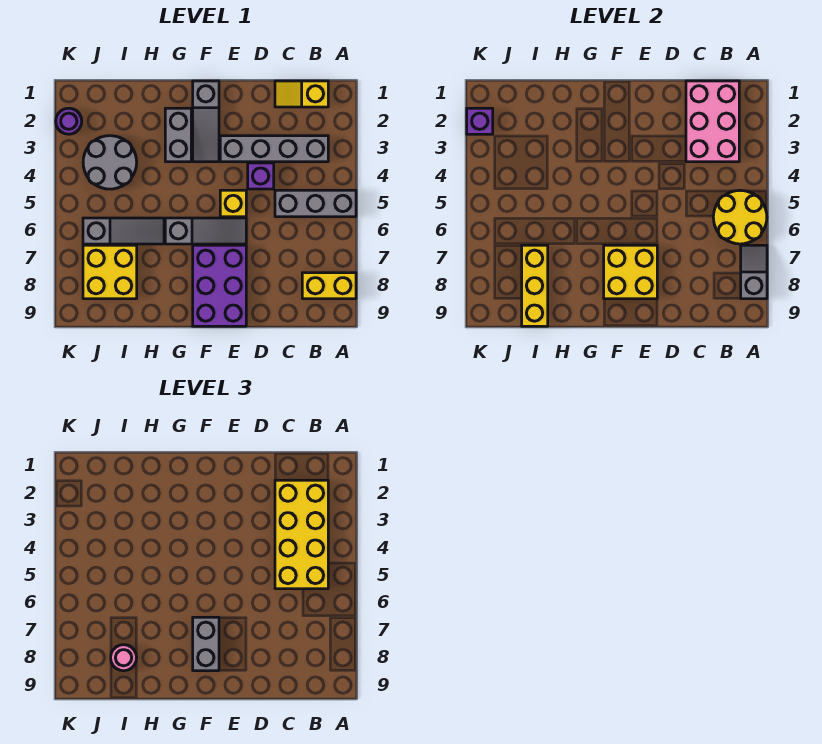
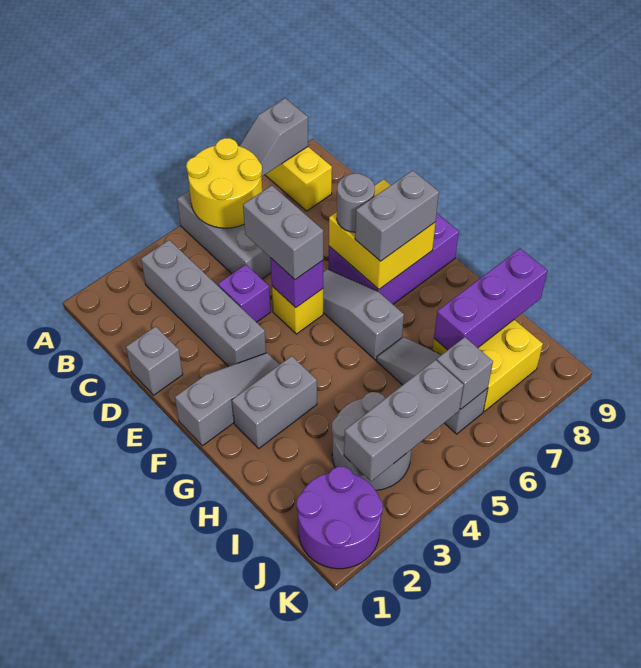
yellow slope B1:C1 level 1 top B -> none
pink brick B1:C3 level 2 -> none
yellow brick B2:C5 level 3 -> none
none -> grey brick D1 level 1
none -> grey brick D5:E5 level 3
none -> grey round brick E7 level 3
yellow brick I7:I9 level 2 -> purple brick I7:I9 level 2
pink round brick I8 level 3 -> none
none -> grey brick J3:J5 level 2
none -> grey brick J6 level 2
purple round brick K2 level 1 -> purple round brick J1:K2 level 1
purple brick K2 level 2 -> purple brick E5 level 2

